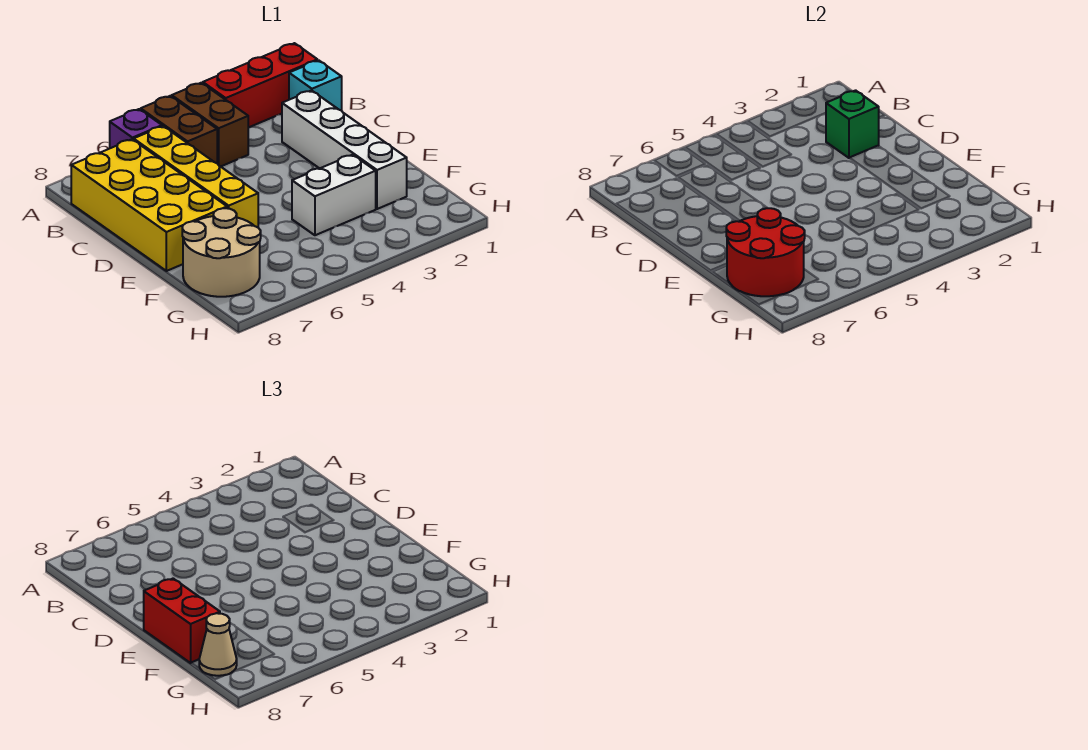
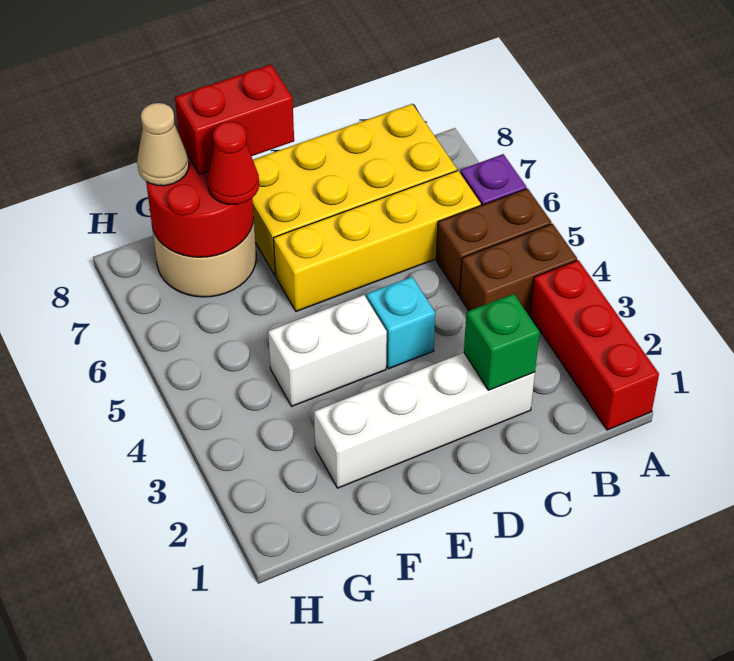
cyan brick B1 level 1 -> cyan brick D4 level 1
white brick F3:F4 level 1 -> white brick E4:F4 level 1
none -> red cone F7 level 3

